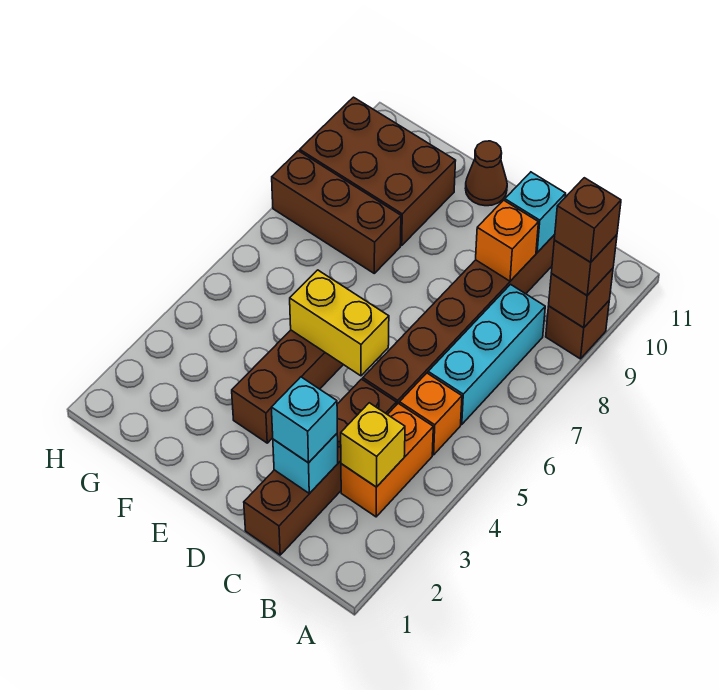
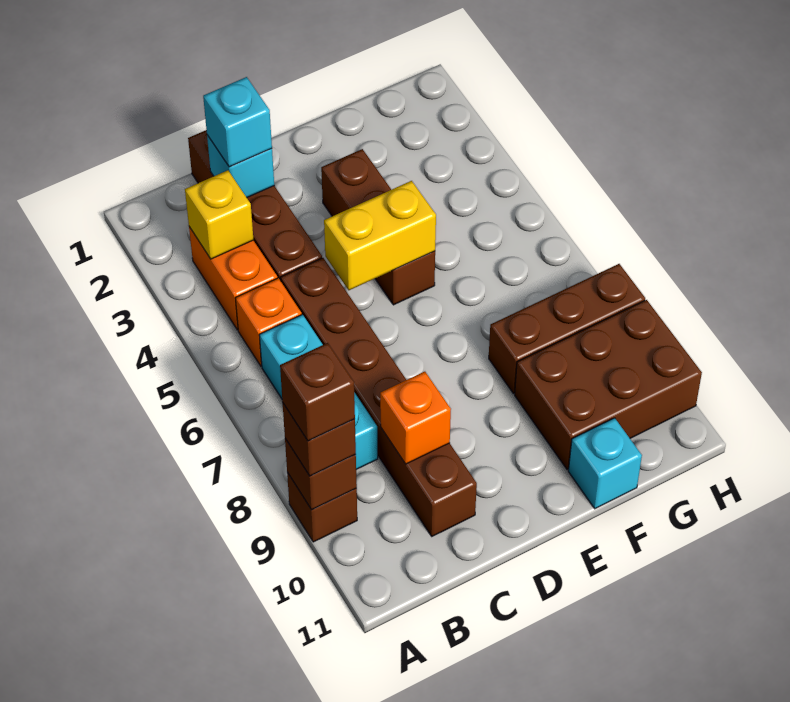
cyan brick C10 level 2 -> cyan brick F11 level 1
brown cone E11 level 1 -> none

